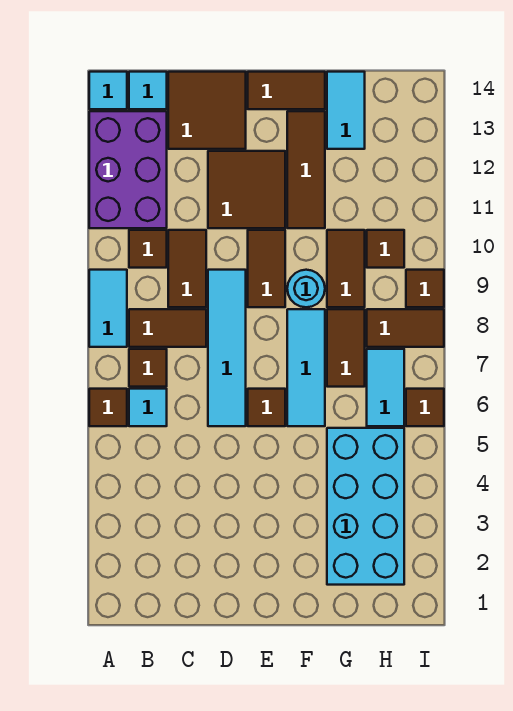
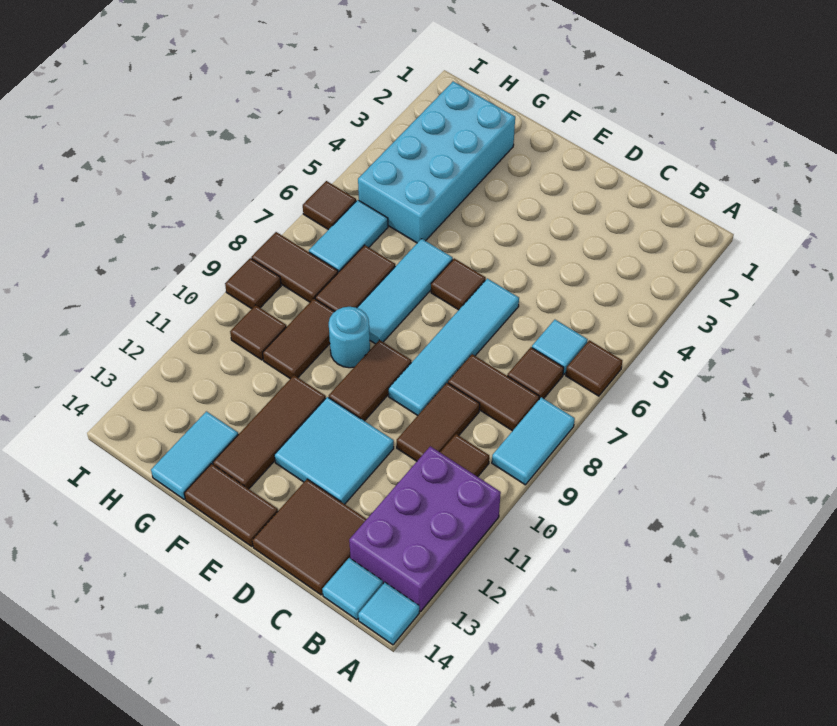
brown tile D11:E12 level 1 -> cyan tile D11:E12 level 1

